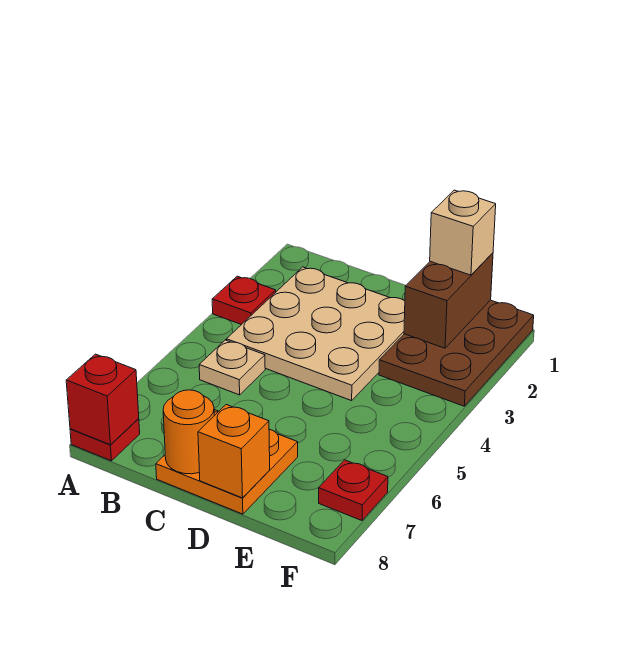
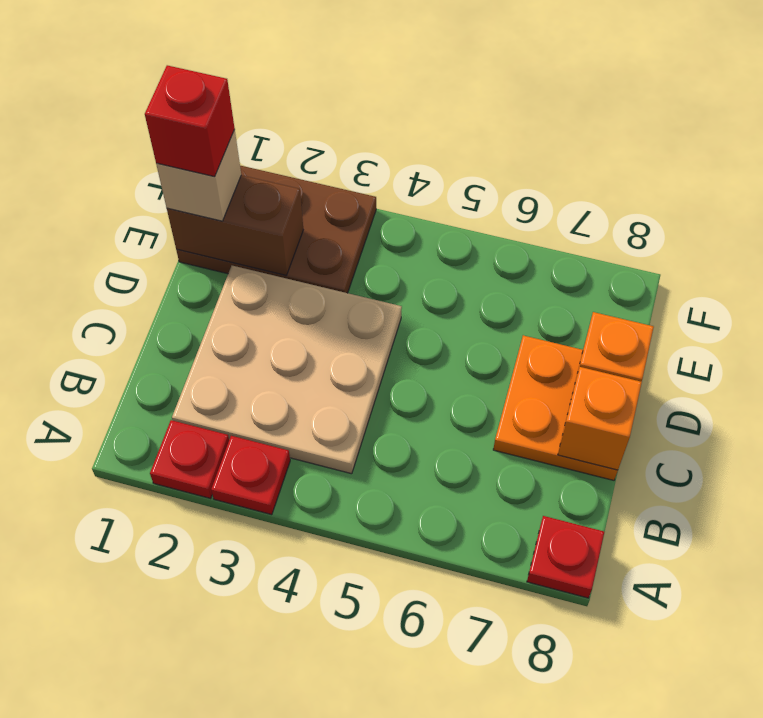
red brick A8 level 2 -> red brick E1 level 4
tan plate B5 level 1 -> none
orange round brick C8 level 2 -> orange brick C8 level 2
red plate F7 level 1 -> red plate A2 level 1

